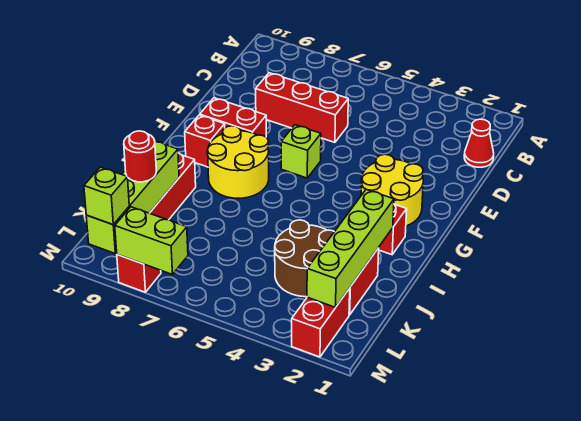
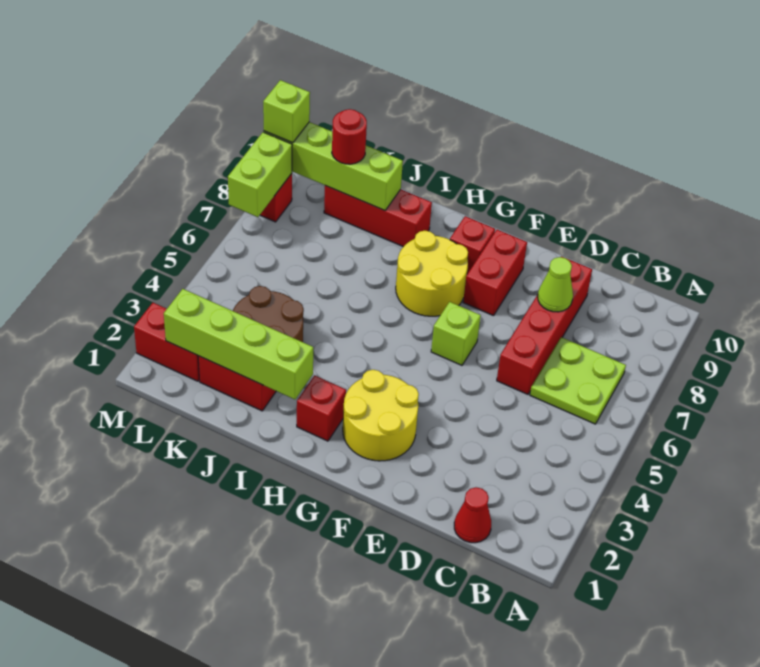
none -> lime plate B6:C7 level 1
red brick D6:D8 level 1 -> red brick D6:D9 level 1
none -> lime cone D8 level 2

